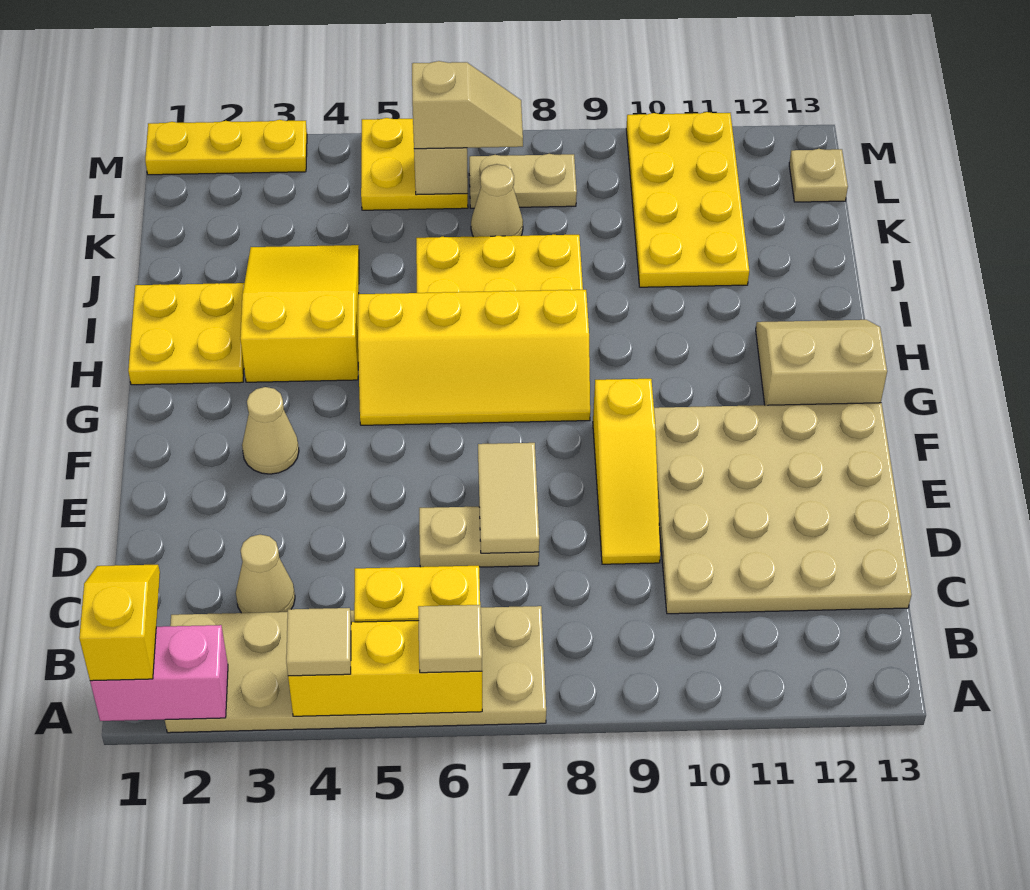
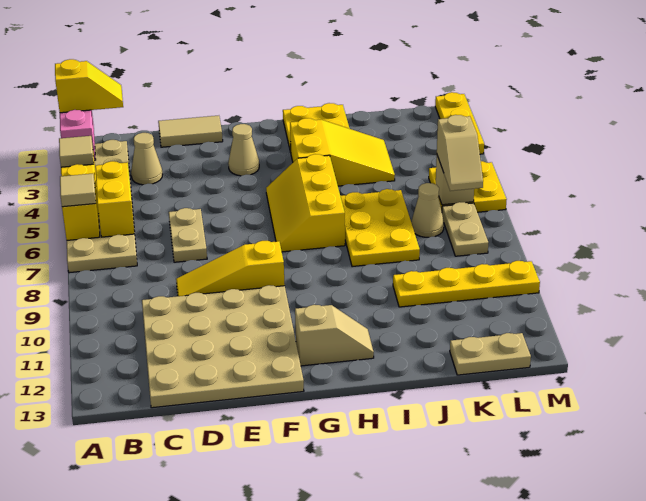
tan tile D7:E7 level 2 -> tan tile D1:E1 level 1
yellow slope G5:H8 level 1 top H -> yellow slope G5:H7 level 1 top H
tan slope G12:H13 level 1 top G -> tan slope G12:H12 level 1 top G
yellow plate J10:M11 level 1 -> yellow plate J10:M10 level 1
tan plate L13 level 1 -> tan plate K13:L13 level 1

